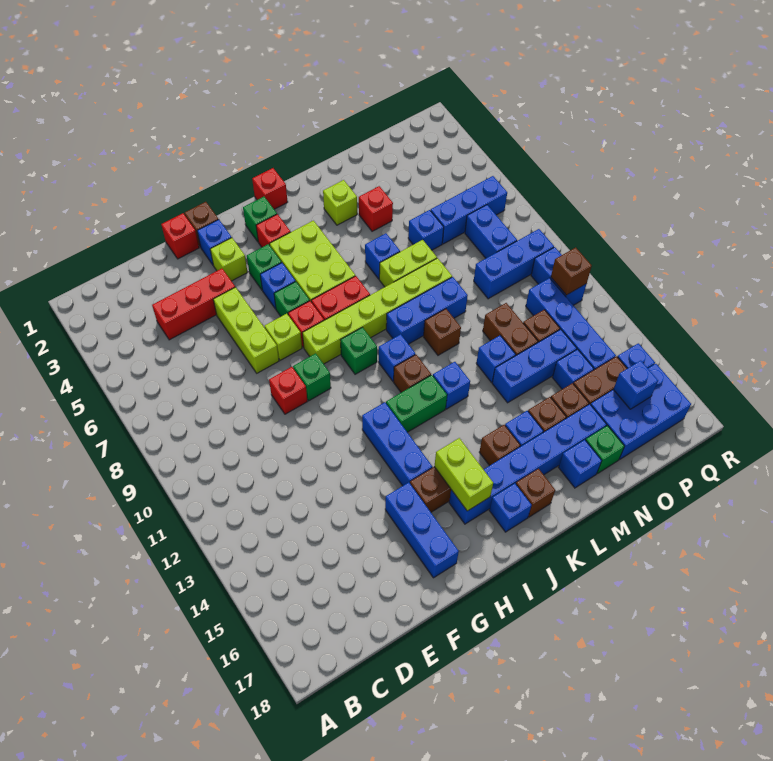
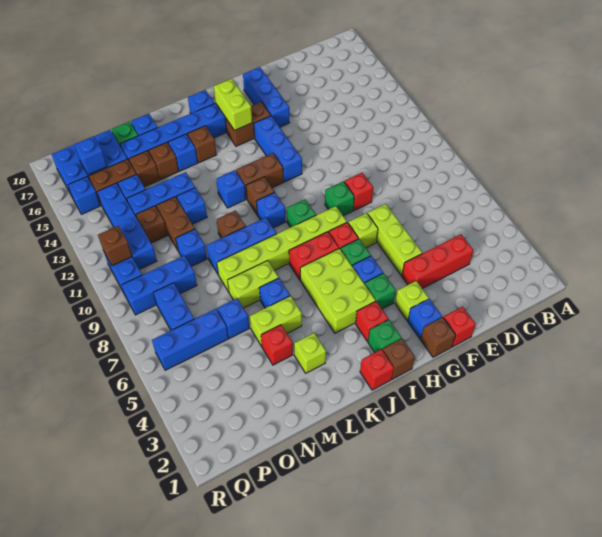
green brick I12:J12 level 1 -> brown brick I12:J12 level 1
brown brick K17 level 1 -> brown brick I1 level 1
none -> lime brick L5:M5 level 1
none -> blue brick N10 level 1

